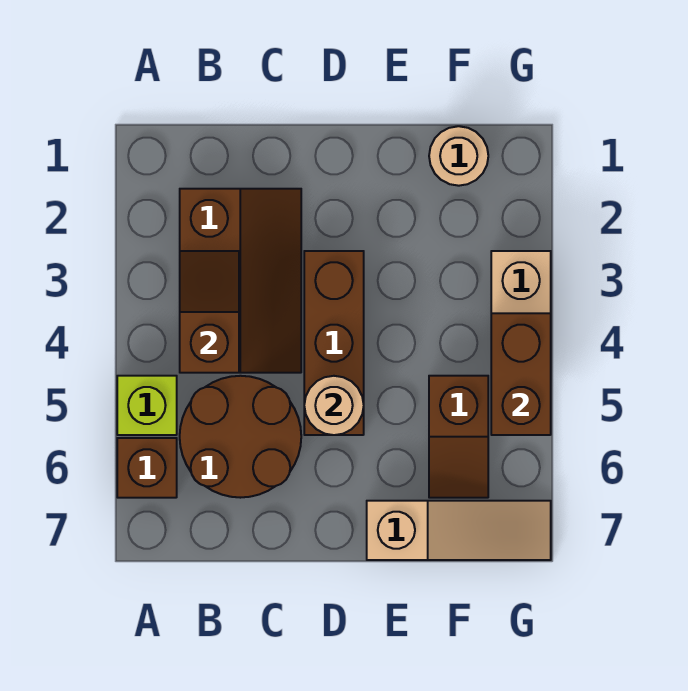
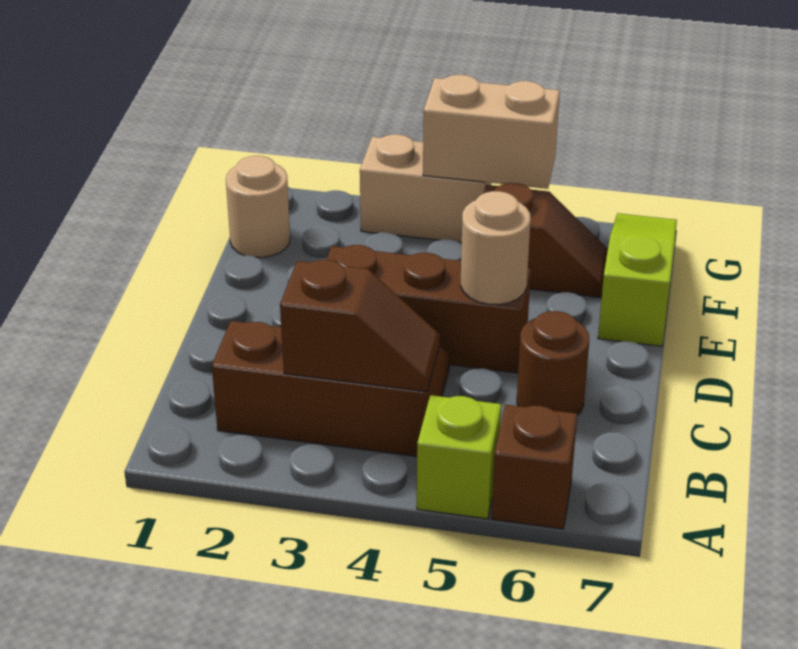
brown slope B3:B4 level 2 top 4 -> brown slope B3:B4 level 2 top 3
brown round brick B5:C6 level 1 -> brown round brick C6 level 1
tan slope E7:G7 level 1 top E -> lime slope E7:G7 level 1 top E
brown brick G4:G5 level 2 -> tan brick G4:G5 level 2

